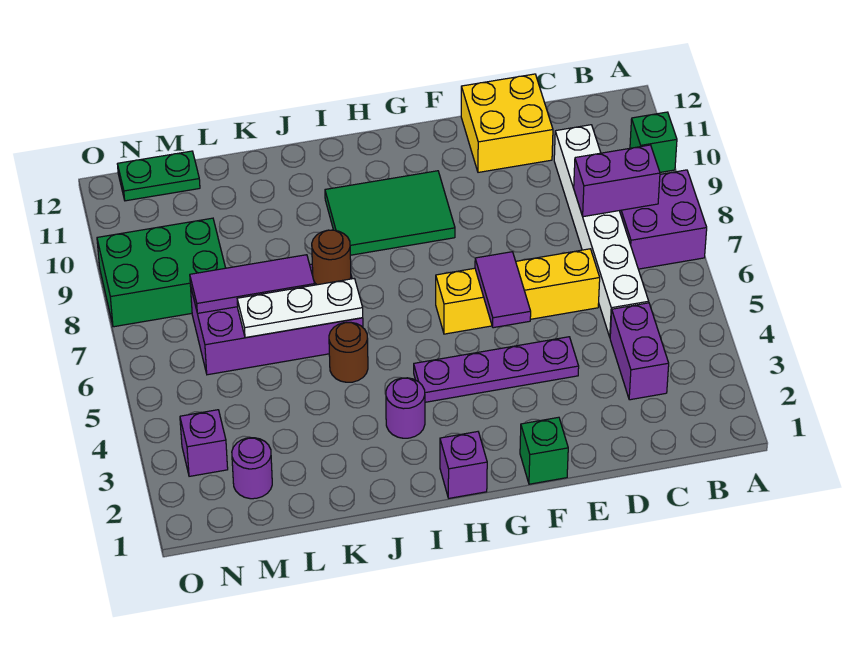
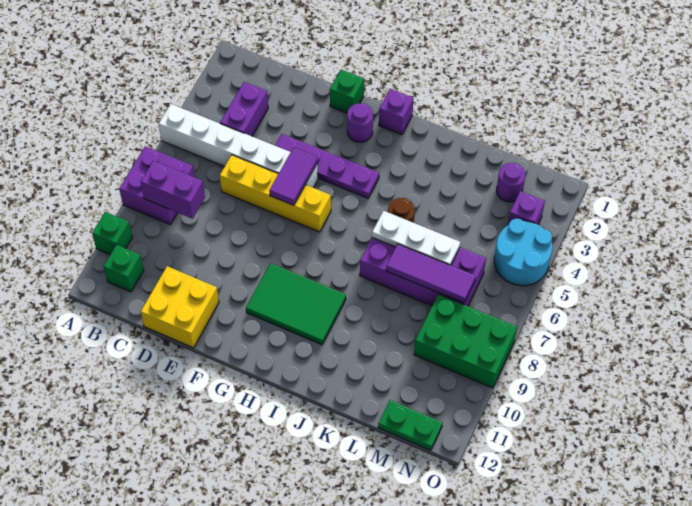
none -> green brick B11 level 1
white brick C5:C10 level 1 -> white brick A5:F5 level 1
purple round brick I3 level 1 -> purple round brick G2 level 1
brown round brick J7 level 2 -> none
none -> cyan round brick N4:O5 level 1

